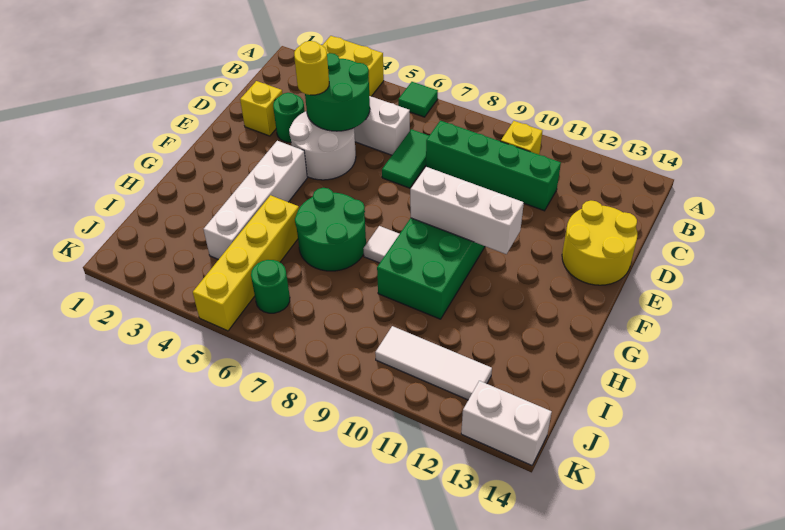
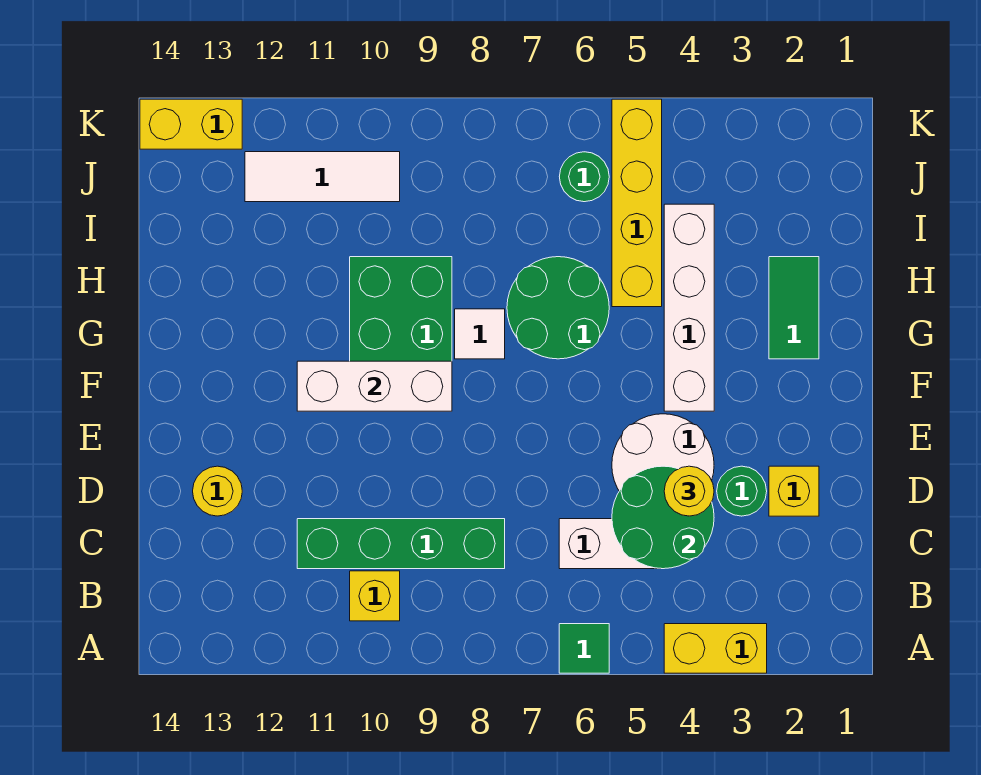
green tile C7:D7 level 1 -> green tile G2:H2 level 1
yellow round brick D13:E14 level 1 -> yellow round brick D13 level 1
white brick K13:K14 level 1 -> yellow brick K13:K14 level 1

